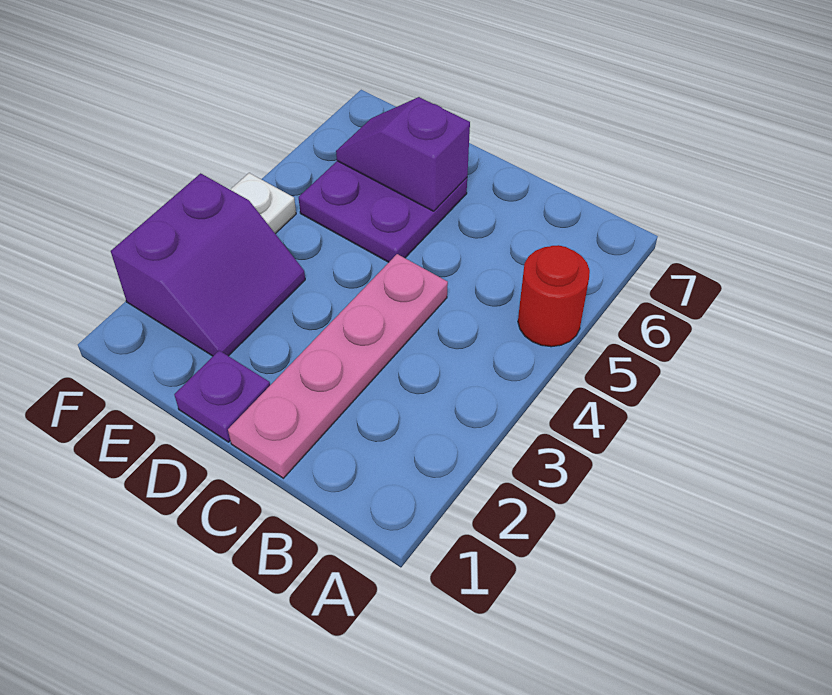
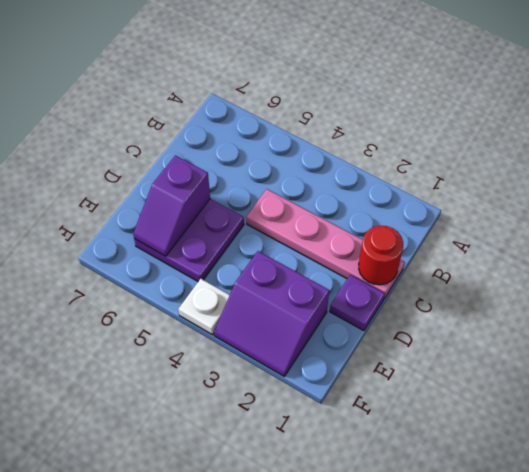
red round brick A5 level 1 -> red round brick C1 level 2
purple slope E2:F3 level 1 top F -> purple slope E2:F3 level 1 top E

